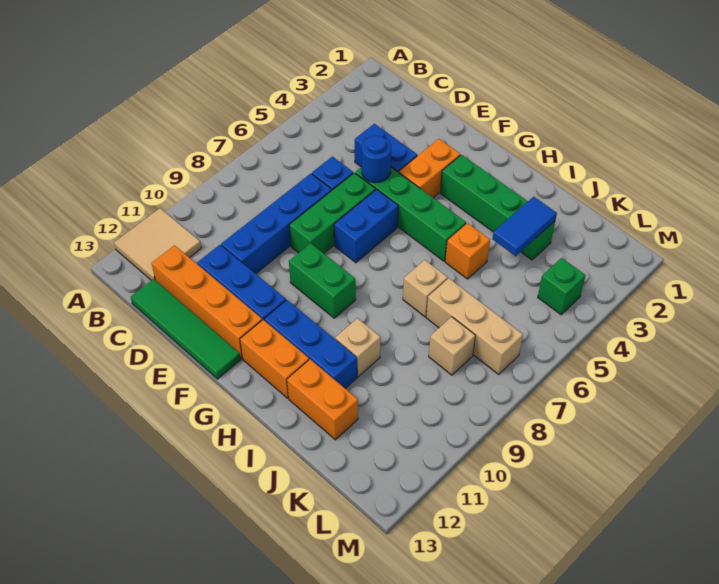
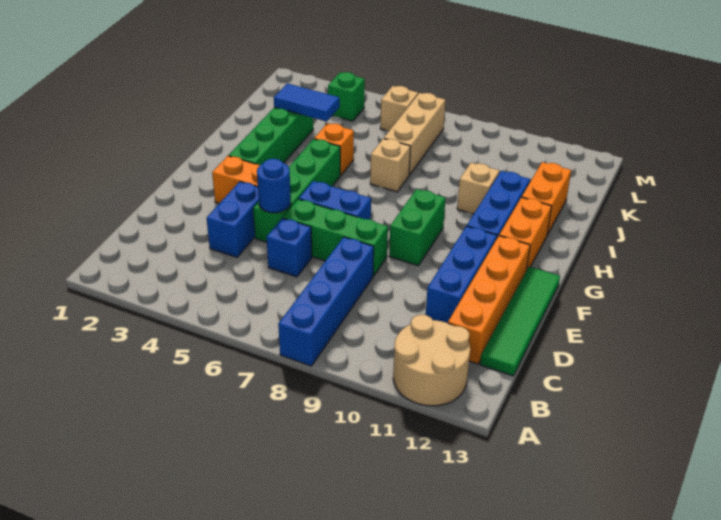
tan tile A11:B12 level 1 -> tan round brick A11:B12 level 1
blue brick D7:D10 level 1 -> blue brick A8:D8 level 1
tan brick K8 level 1 -> tan brick L6 level 1

